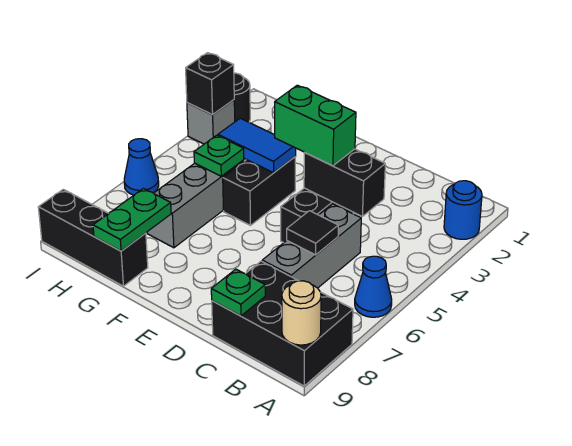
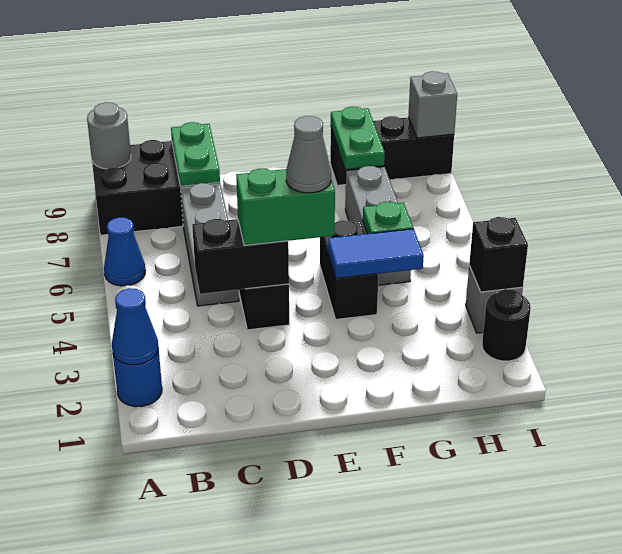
tan round brick A9 level 2 -> grey round brick A9 level 2
black tile C6 level 2 -> none
green plate C9 level 2 -> green plate C8:C9 level 2
none -> grey cone E4 level 4
blue cone I6 level 1 -> blue cone A2 level 2
none -> grey brick I9 level 2

